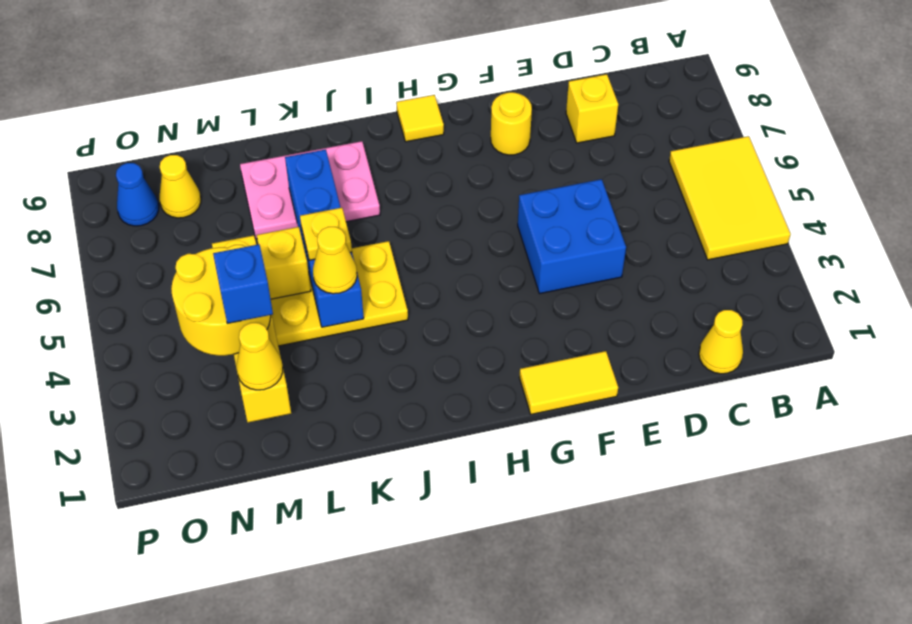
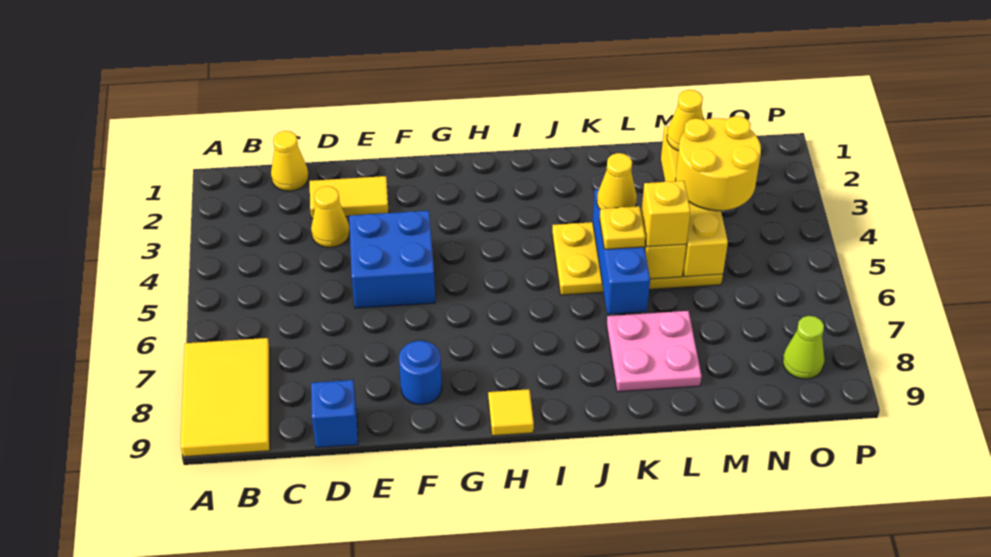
yellow tile A4:B6 level 1 -> yellow tile A7:B9 level 1
yellow brick D8 level 1 -> yellow brick L5 level 3
yellow tile F1:G1 level 1 -> yellow tile D2:E2 level 1
yellow round brick F8 level 1 -> blue round brick F8 level 1
pink plate J7:L8 level 1 -> pink plate K7:L8 level 1
blue brick K4:K7 level 2 -> blue brick K4:K6 level 2
blue brick M3 level 4 -> blue brick D9 level 1
yellow cone N8 level 1 -> yellow cone D3 level 1
blue cone O8 level 1 -> lime cone O8 level 1

